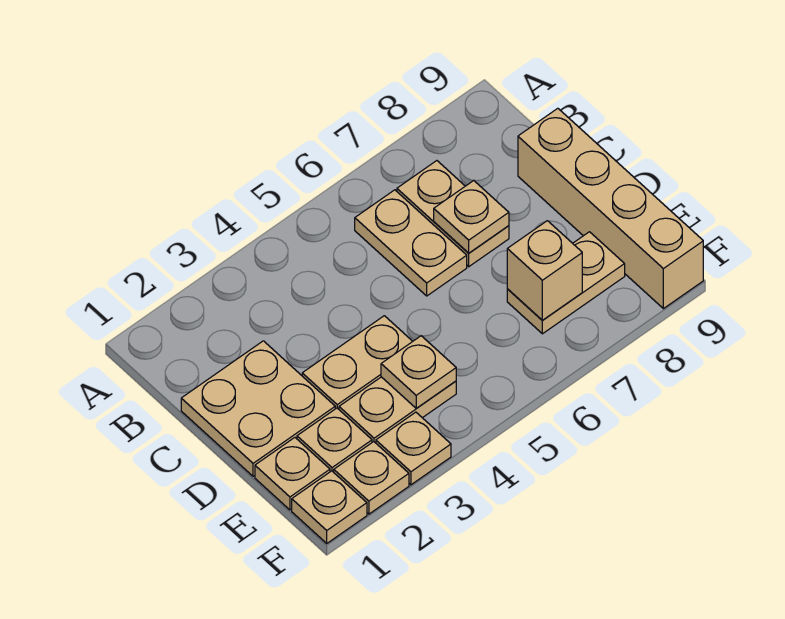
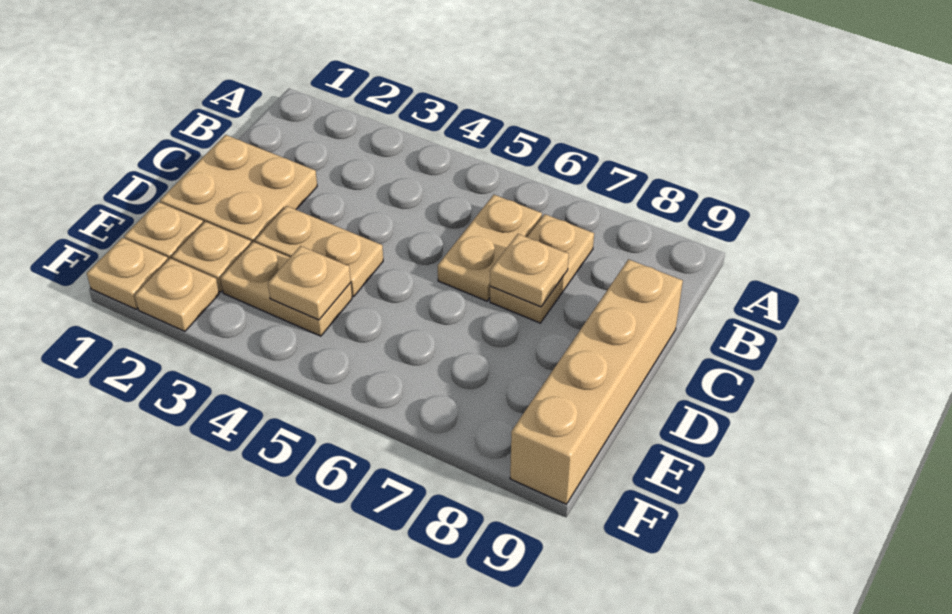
tan plate E7:E8 level 1 -> none
tan brick E7 level 2 -> none
tan plate F3 level 1 -> none

